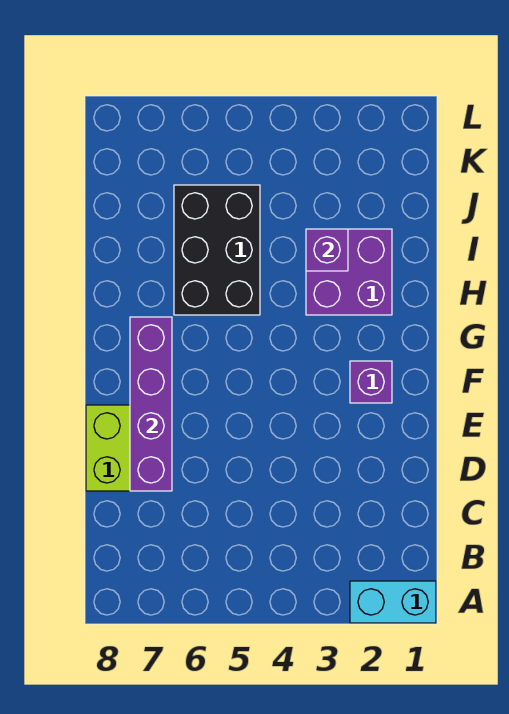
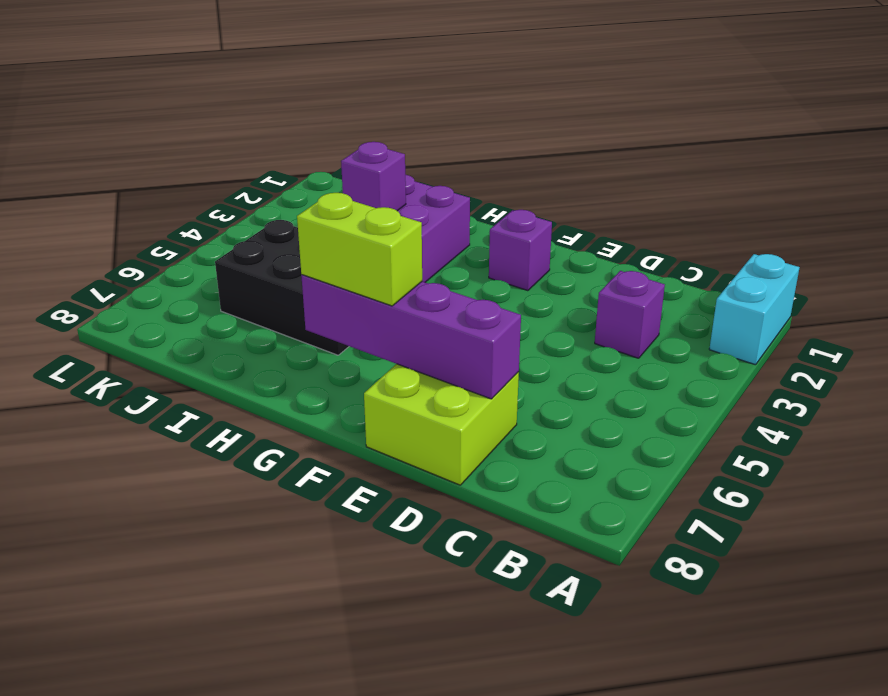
none -> purple brick C3 level 1
none -> lime brick F7:G7 level 3

